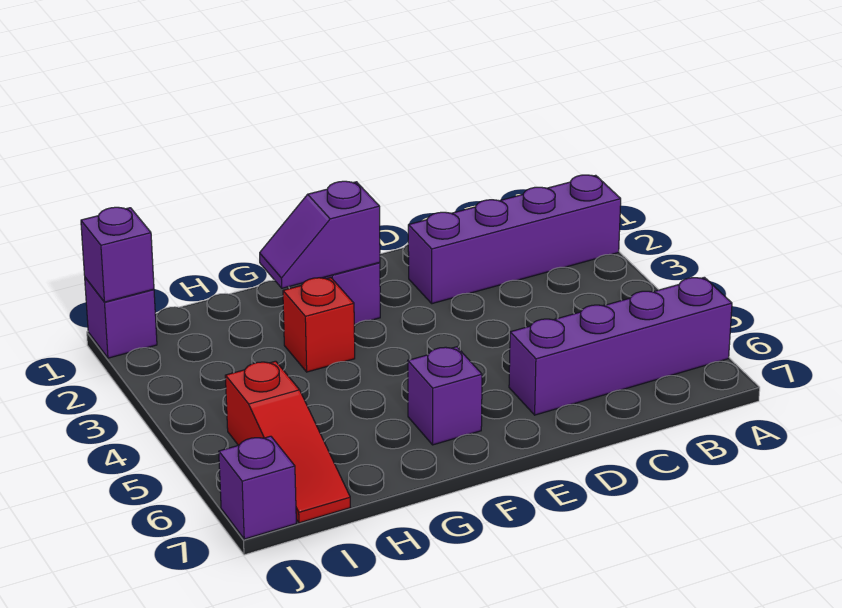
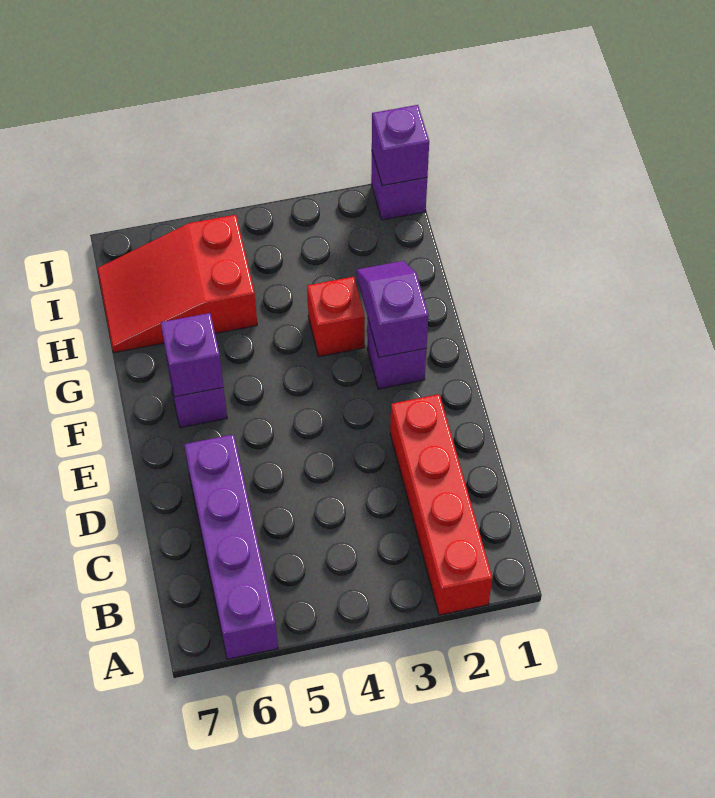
purple brick A2:D2 level 1 -> red brick A2:D2 level 1
red slope I5:I7 level 1 top 5 -> red slope H5:I7 level 1 top 5
purple brick J7 level 1 -> purple brick F6 level 2

